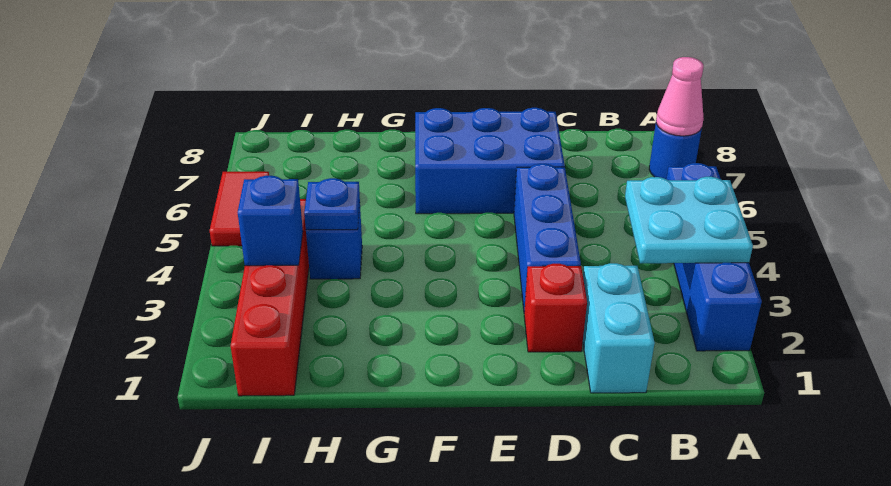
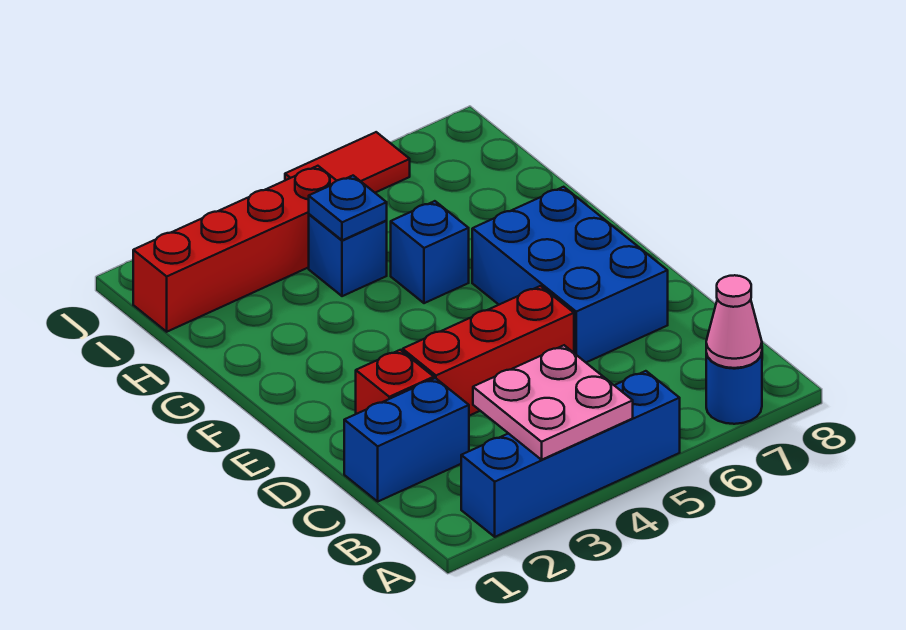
cyan plate A3:B4 level 2 -> pink plate A3:B4 level 2
cyan brick C1:C2 level 1 -> blue brick C1:C2 level 1
blue brick D3:D5 level 1 -> red brick D3:D5 level 1
blue brick I3 level 2 -> blue brick G5 level 1

